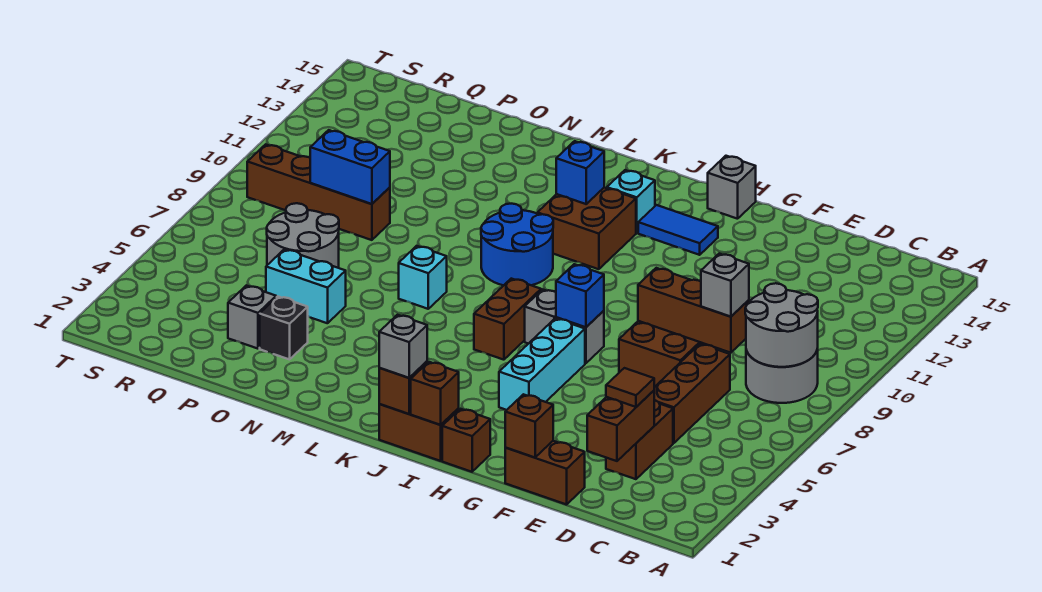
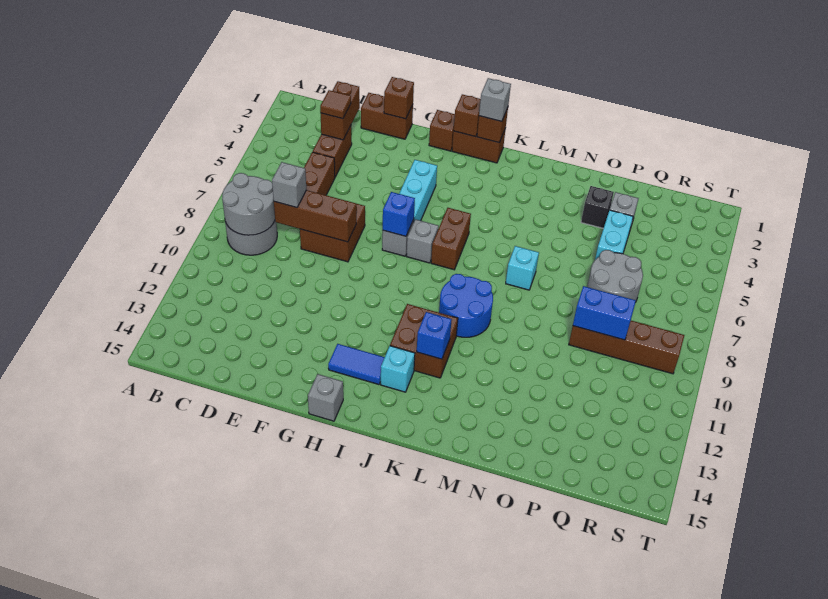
cyan brick O5:P5 level 1 -> cyan brick P4:P5 level 1

